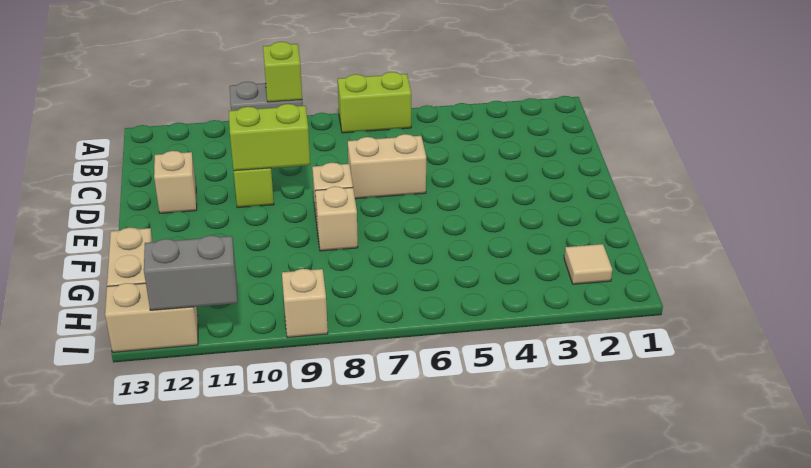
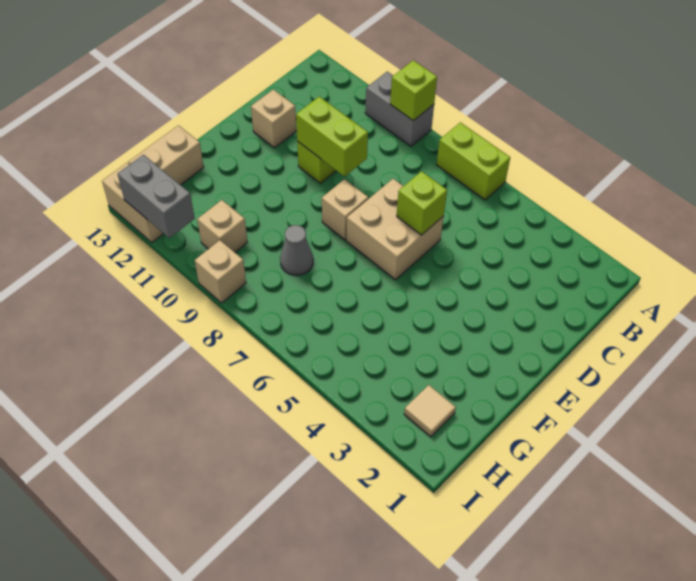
tan brick D6:D7 level 1 -> tan brick D6:E7 level 1
none -> lime brick D6 level 2
tan brick F8 level 1 -> tan brick H10 level 1
none -> grey cone G8 level 1

